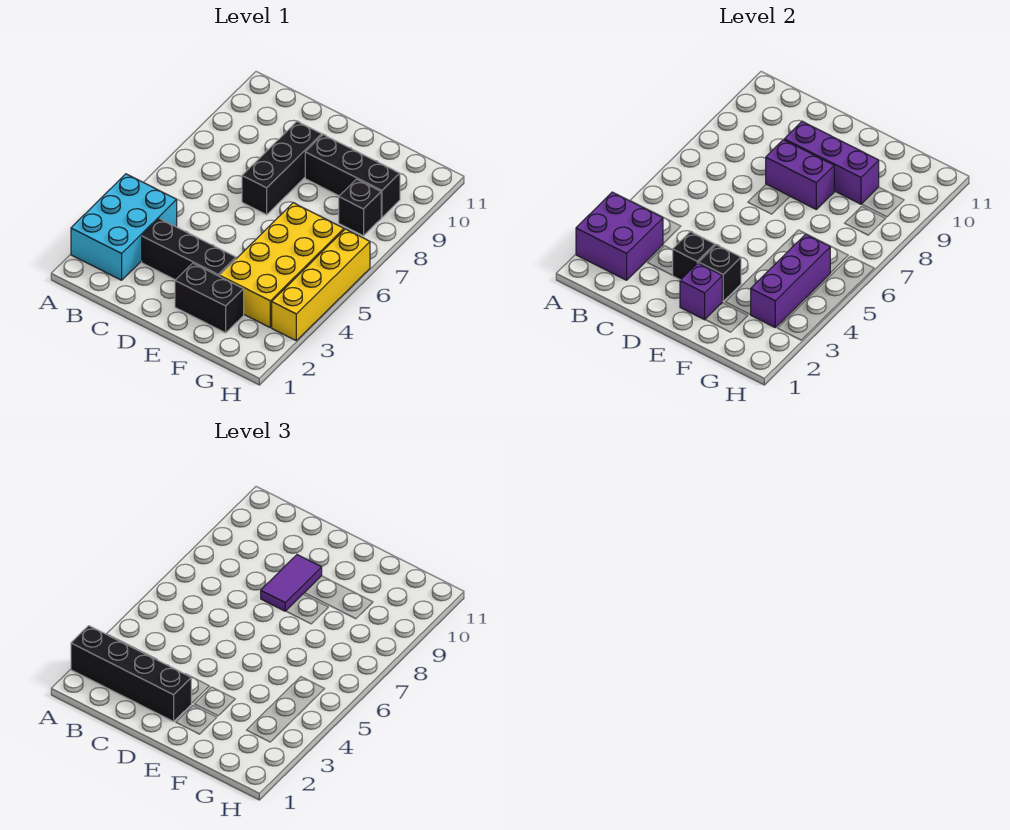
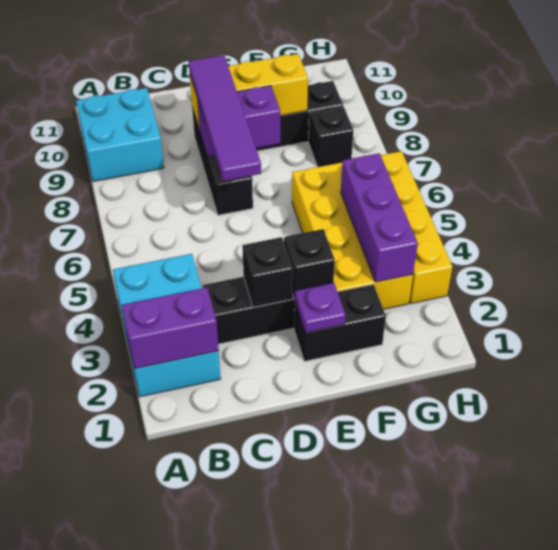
purple brick A2:B3 level 2 -> purple brick A2:B2 level 2
black brick A2:D2 level 3 -> none
none -> cyan brick A9:B10 level 1
purple tile D8:D9 level 3 -> purple tile D6:D9 level 3
purple brick D9:F9 level 2 -> yellow brick D9:F9 level 2
purple brick E2 level 2 -> purple plate E2 level 2

